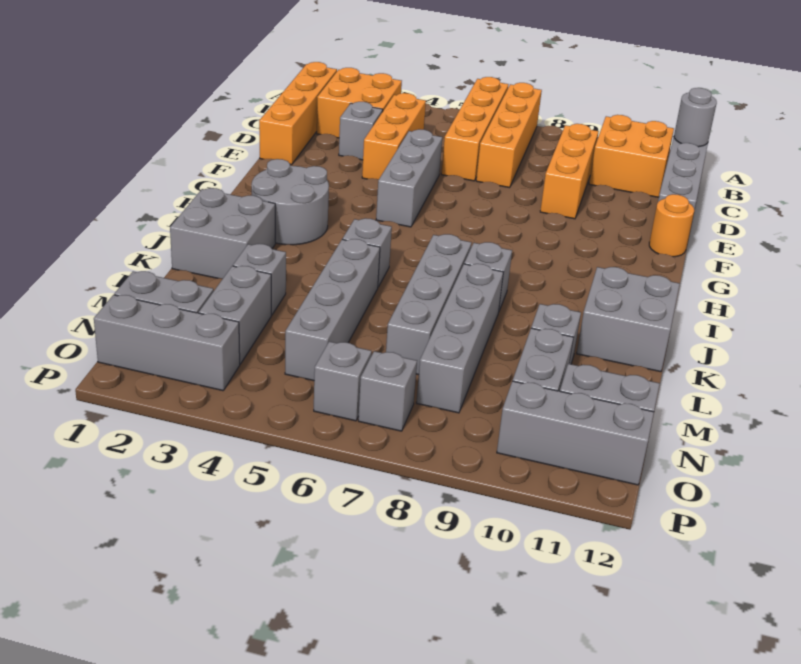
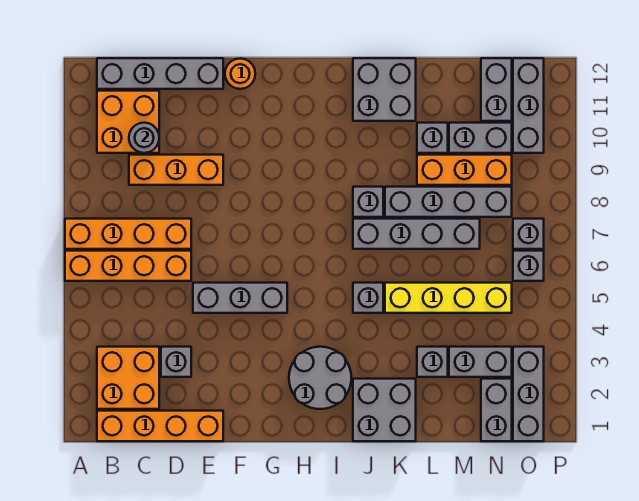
grey round brick B12 level 2 -> grey round brick C10 level 2
orange brick C4:E4 level 1 -> orange brick L9:N9 level 1
grey brick K5:N5 level 1 -> yellow brick K5:N5 level 1

